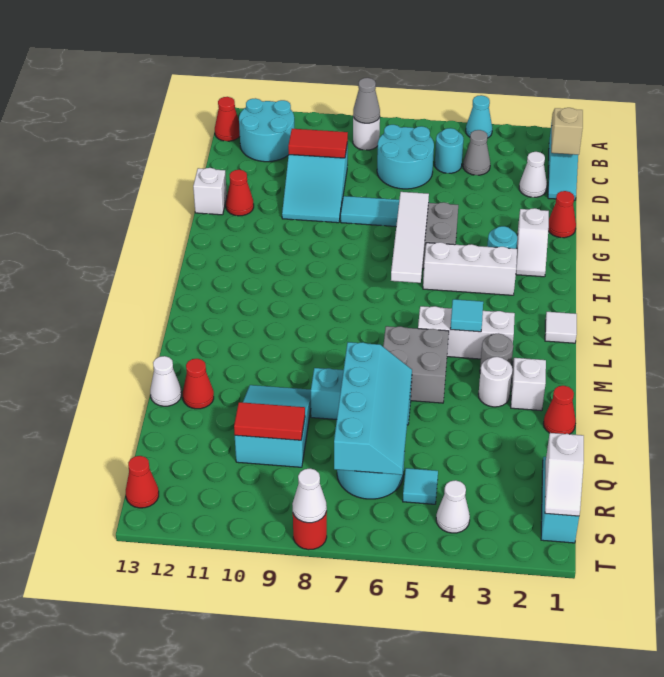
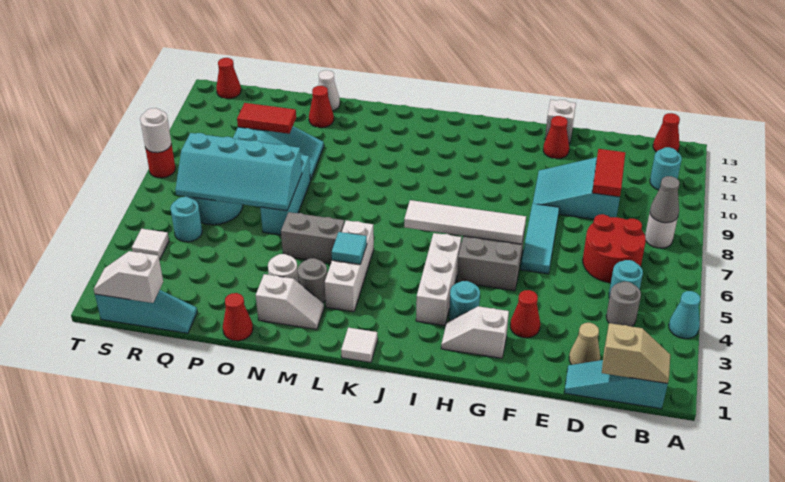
cyan round brick B11:C12 level 1 -> cyan round brick B11 level 1
grey cone C4 level 1 -> grey round brick C4 level 1
cyan round brick C6:D7 level 1 -> red round brick C6:D7 level 1
white cone D2 level 1 -> tan cone D2 level 1
red cone F1 level 1 -> red cone F3 level 1
grey brick M5:N6 level 1 -> grey brick M5:N5 level 1
red tile Q9:Q10 level 2 -> red tile P10:Q10 level 2
cyan tile R5 level 1 -> cyan round brick R5 level 1
white cone S4 level 1 -> white tile S4 level 1
white cone T8 level 2 -> white round brick T8 level 2

